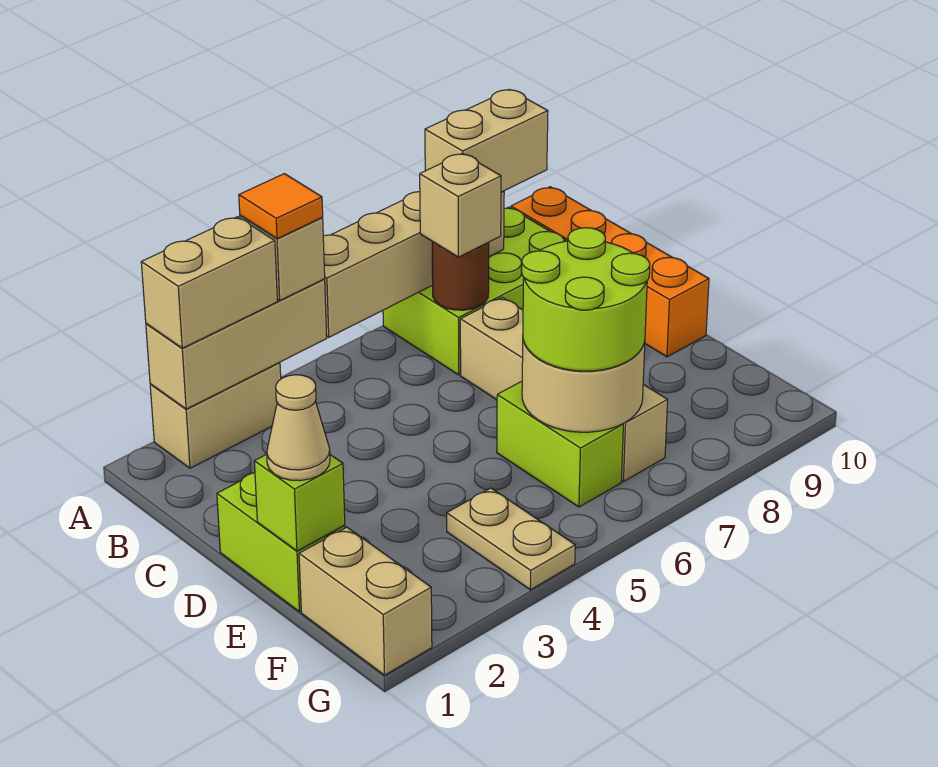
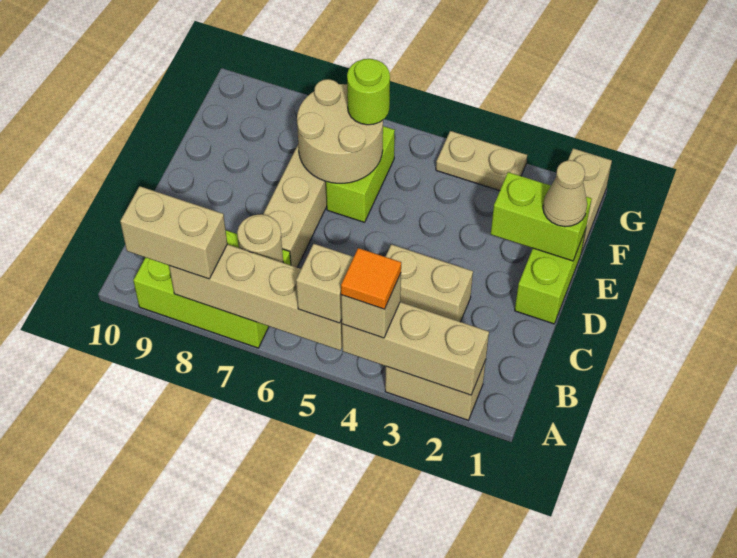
tan brick A2:A3 level 3 -> tan brick C3:C4 level 1
orange brick A10:D10 level 1 -> none
brown round brick B7 level 2 -> tan round brick B7 level 2
tan brick B7 level 3 -> tan brick A5 level 3
lime brick E1 level 2 -> lime brick E1:E2 level 2
lime round brick E6:F7 level 3 -> lime round brick F6 level 3
tan plate F4:G4 level 1 -> tan plate G3:G4 level 1

